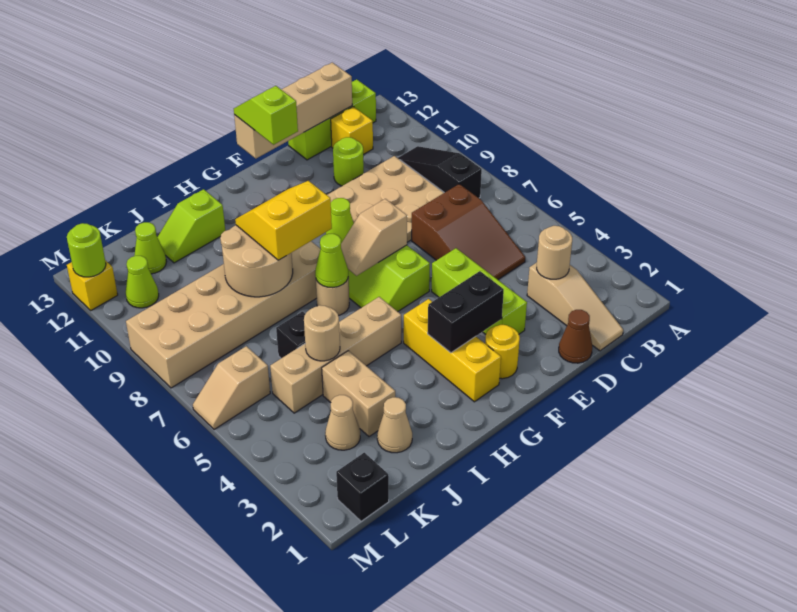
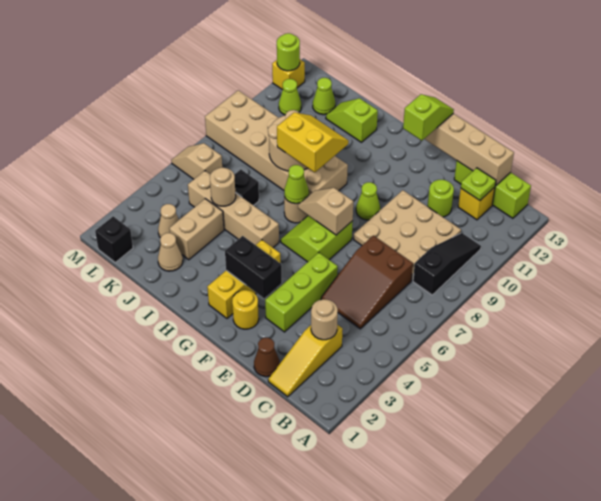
tan slope C1:C3 level 1 top 3 -> yellow slope C1:C3 level 1 top 3
none -> lime plate C12 level 2

